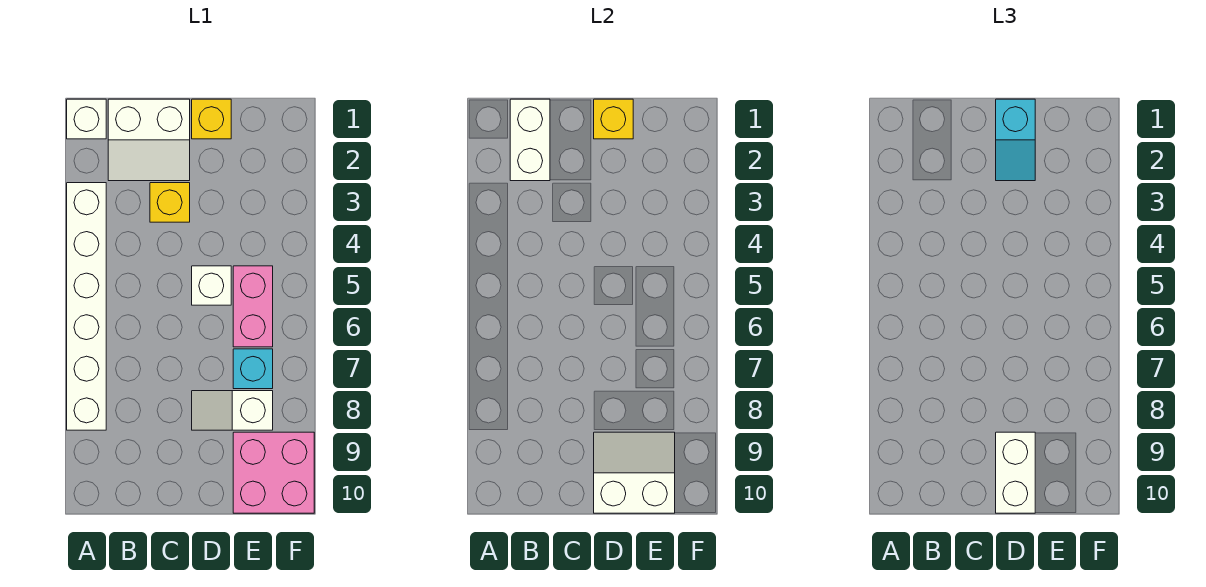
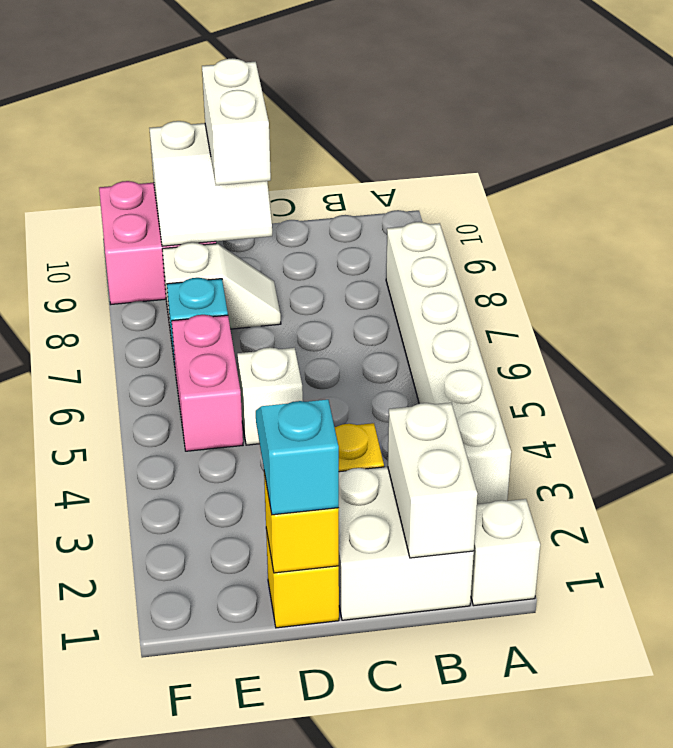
white slope B1:C2 level 1 top 1 -> white brick B1:C2 level 1

